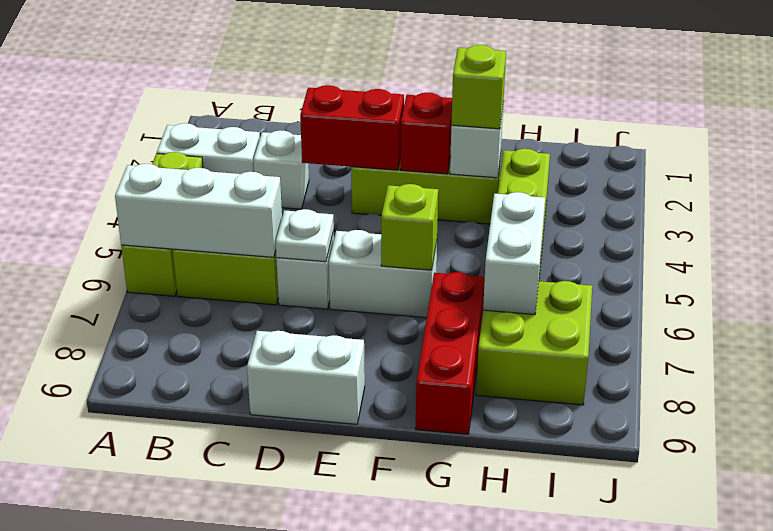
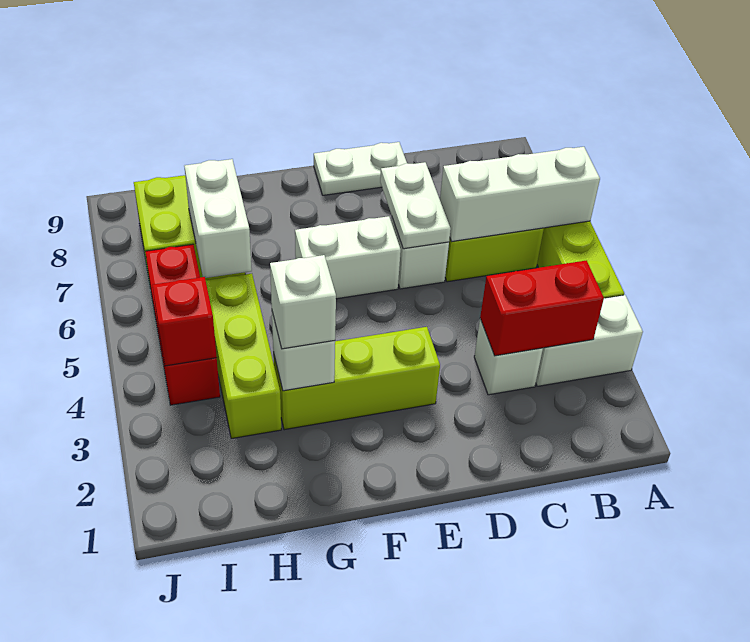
red brick D3:E3 level 2 -> red brick B3:C3 level 2
white plate D6 level 2 -> white plate D6:D7 level 2
white brick D9:E9 level 1 -> white plate D9:E9 level 1
red brick F3 level 2 -> red brick I4 level 2
lime brick F6 level 2 -> none
lime brick G3 level 3 -> white brick G3 level 3
red brick G7:G9 level 1 -> red brick I4:I6 level 1

